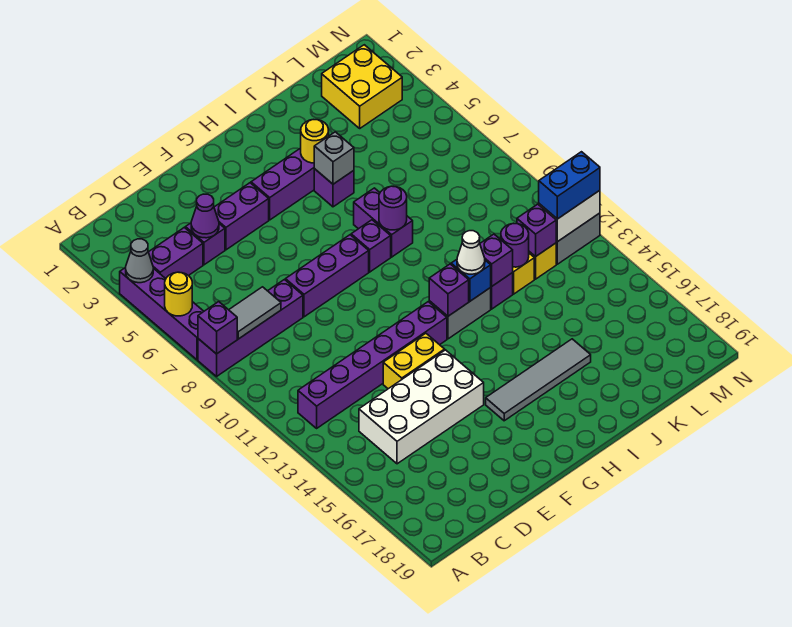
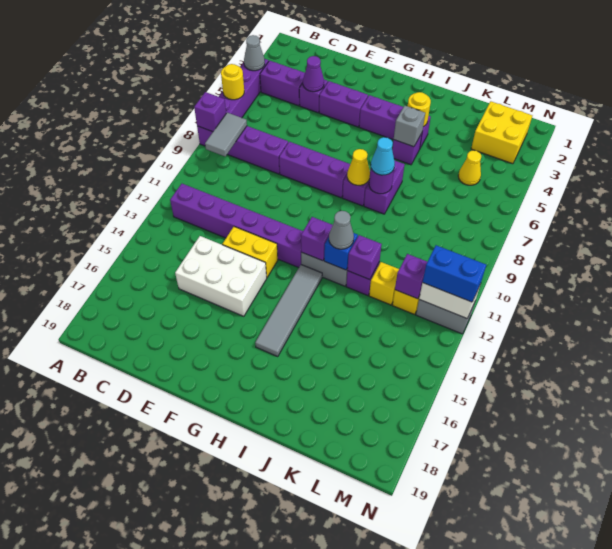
grey tile B8:C8 level 2 -> grey tile B8:B9 level 2
white brick C14:F15 level 1 -> white brick D14:F15 level 1
grey tile G16:J16 level 1 -> grey tile H13:H16 level 1
none -> yellow cone H8 level 2
none -> cyan cone I8 level 3
white cone I12 level 3 -> grey cone I12 level 3
purple round brick K12 level 2 -> none
none -> yellow cone L5 level 1

